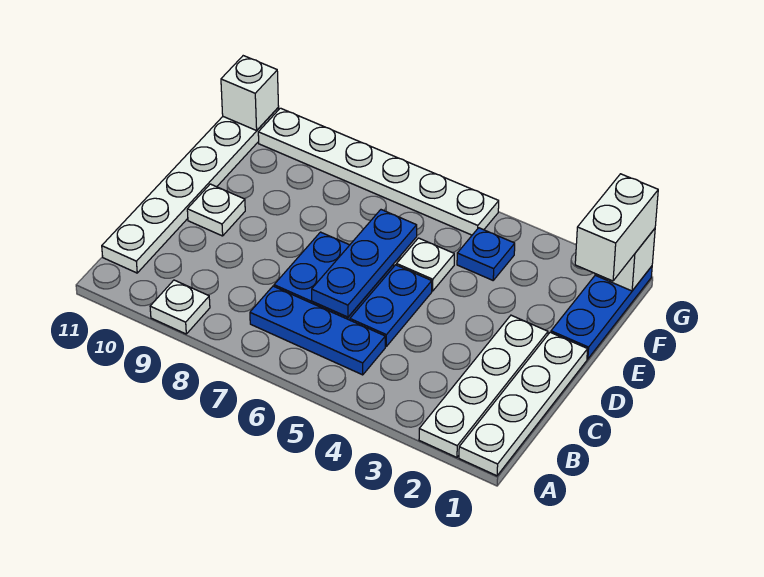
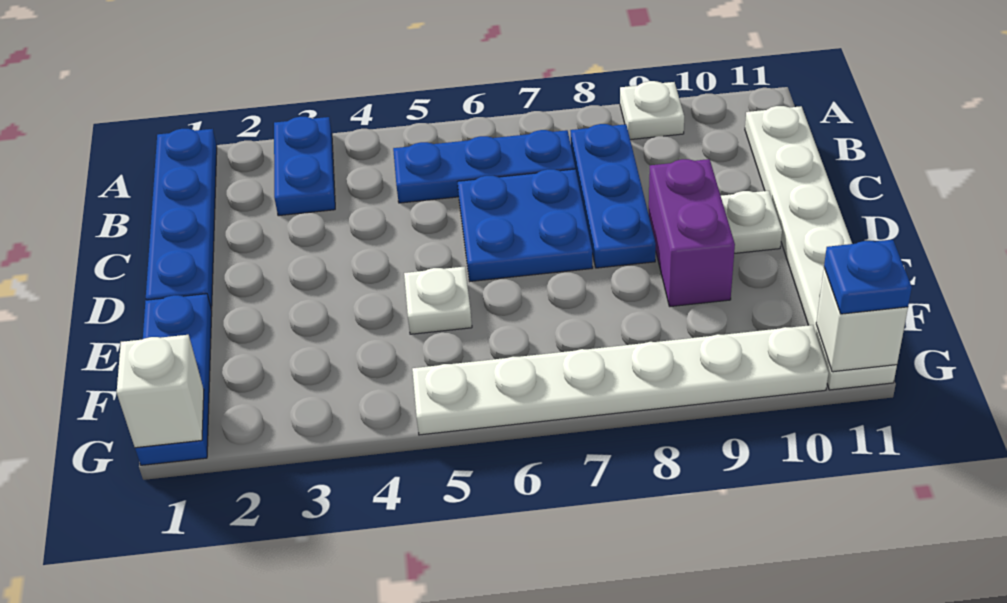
white plate A1:D1 level 1 -> blue plate A1:D1 level 1
white plate A2:D2 level 1 -> none
blue plate C5:D5 level 1 -> blue plate A3:B3 level 1
blue plate C6:E6 level 2 -> blue plate B8:D8 level 1
none -> purple brick D9:E9 level 1
white brick F1:G1 level 3 -> none
blue plate F4 level 1 -> blue plate G11 level 3

